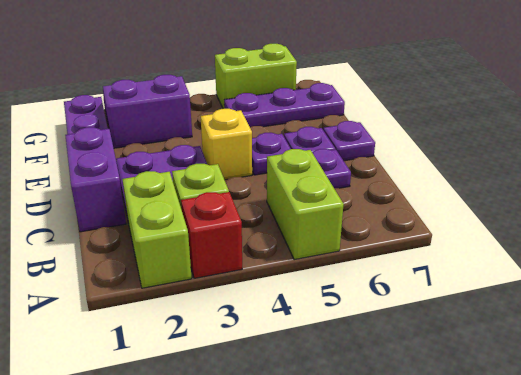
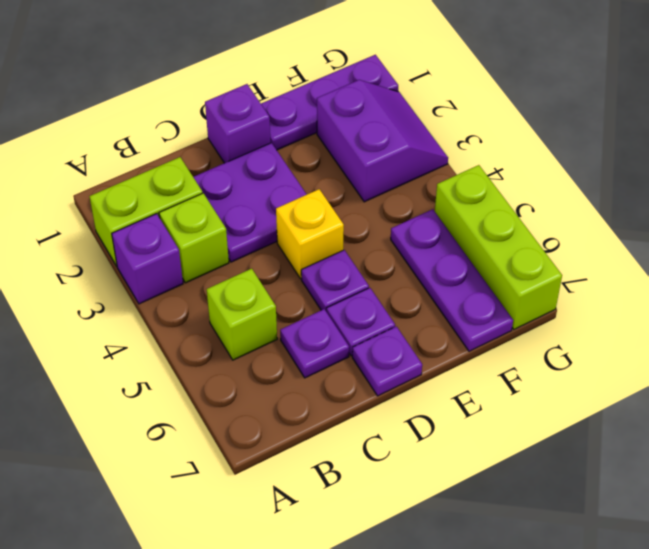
red brick A3 level 1 -> purple brick A3 level 1
lime brick A5:B5 level 1 -> lime brick B5 level 1
purple brick C1:D1 level 1 -> purple brick D1 level 1
lime brick G5:G6 level 1 -> lime brick G5:G7 level 1

